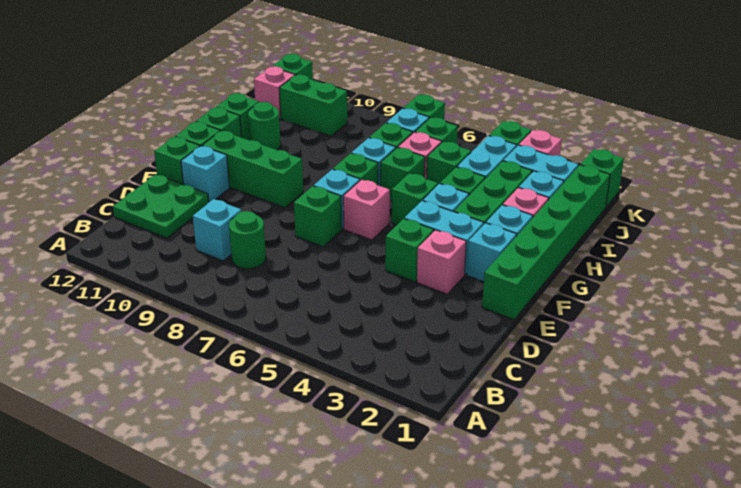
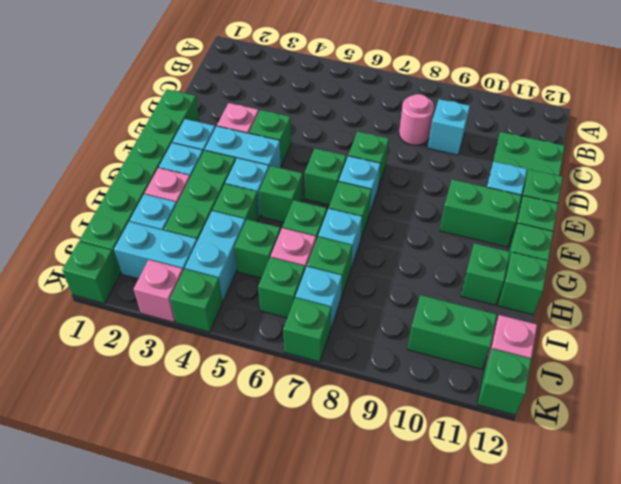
green round brick C8 level 1 -> pink round brick C8 level 1
pink brick F6 level 1 -> green brick F6 level 1
green brick F9:F11 level 1 -> green brick F10:F11 level 1
green round brick H11 level 1 -> green brick H11 level 1

